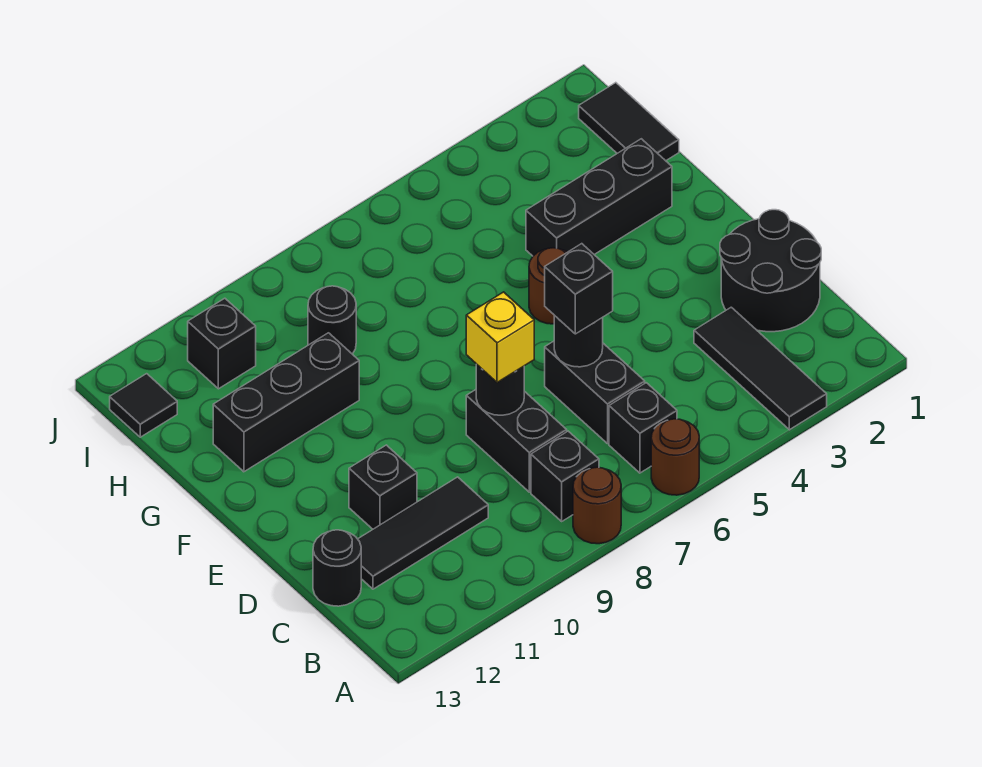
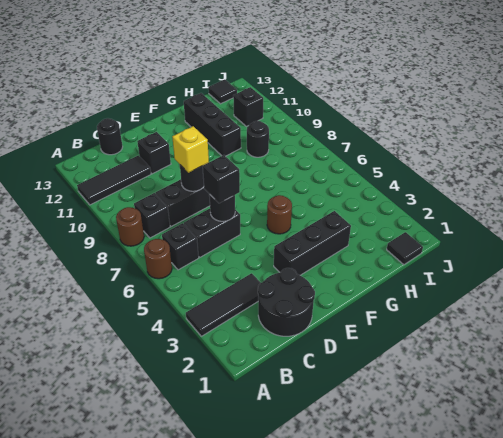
black tile C10:C12 level 1 -> black tile A11:C11 level 1
black brick G2:G4 level 1 -> black brick E3:G3 level 1
black tile H1:I1 level 1 -> black tile I1 level 1

